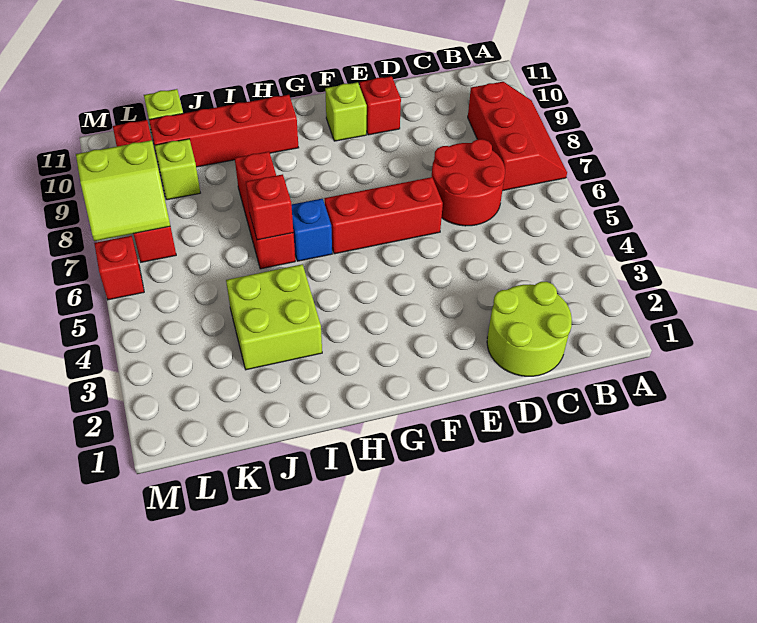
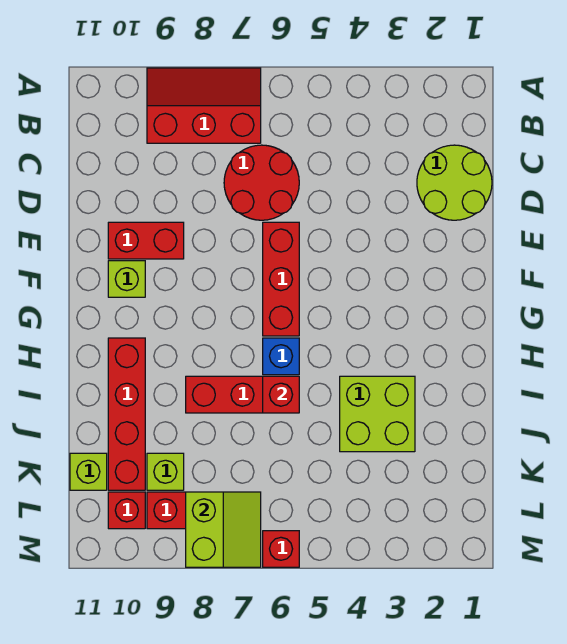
red brick E10 level 1 -> red brick E9:E10 level 1

